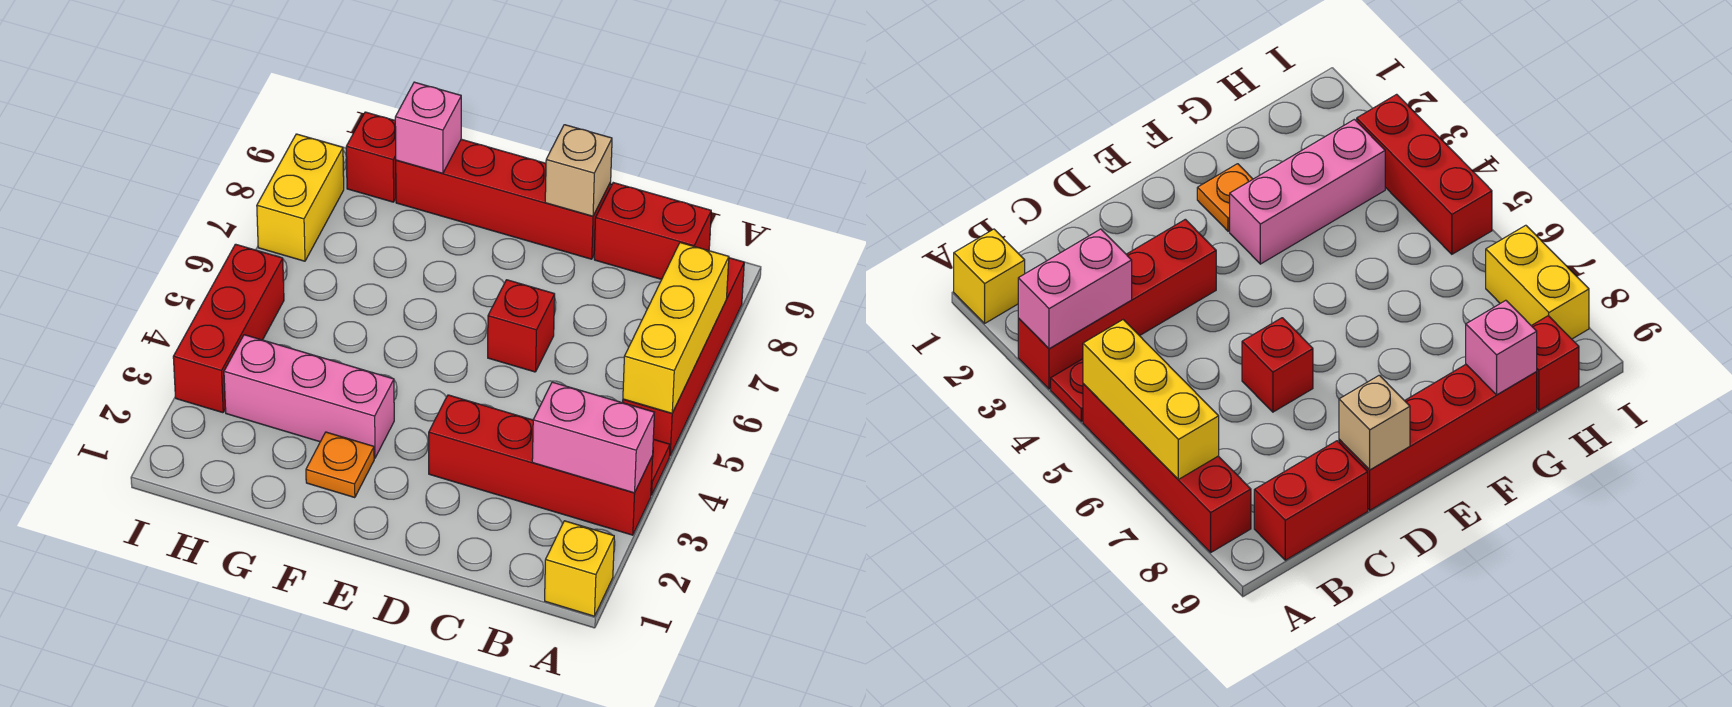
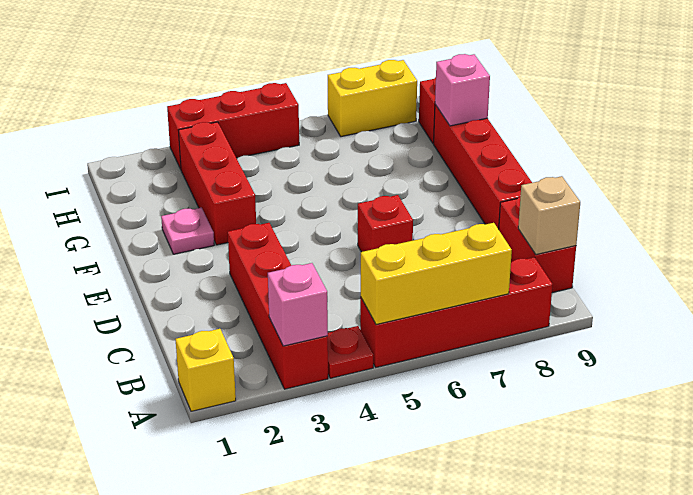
pink brick A3:B3 level 2 -> pink brick A3 level 2
tan brick D9 level 2 -> tan brick B9 level 2
orange plate F2 level 1 -> pink plate F2 level 1
pink brick F3:H3 level 1 -> red brick F3:H3 level 1

